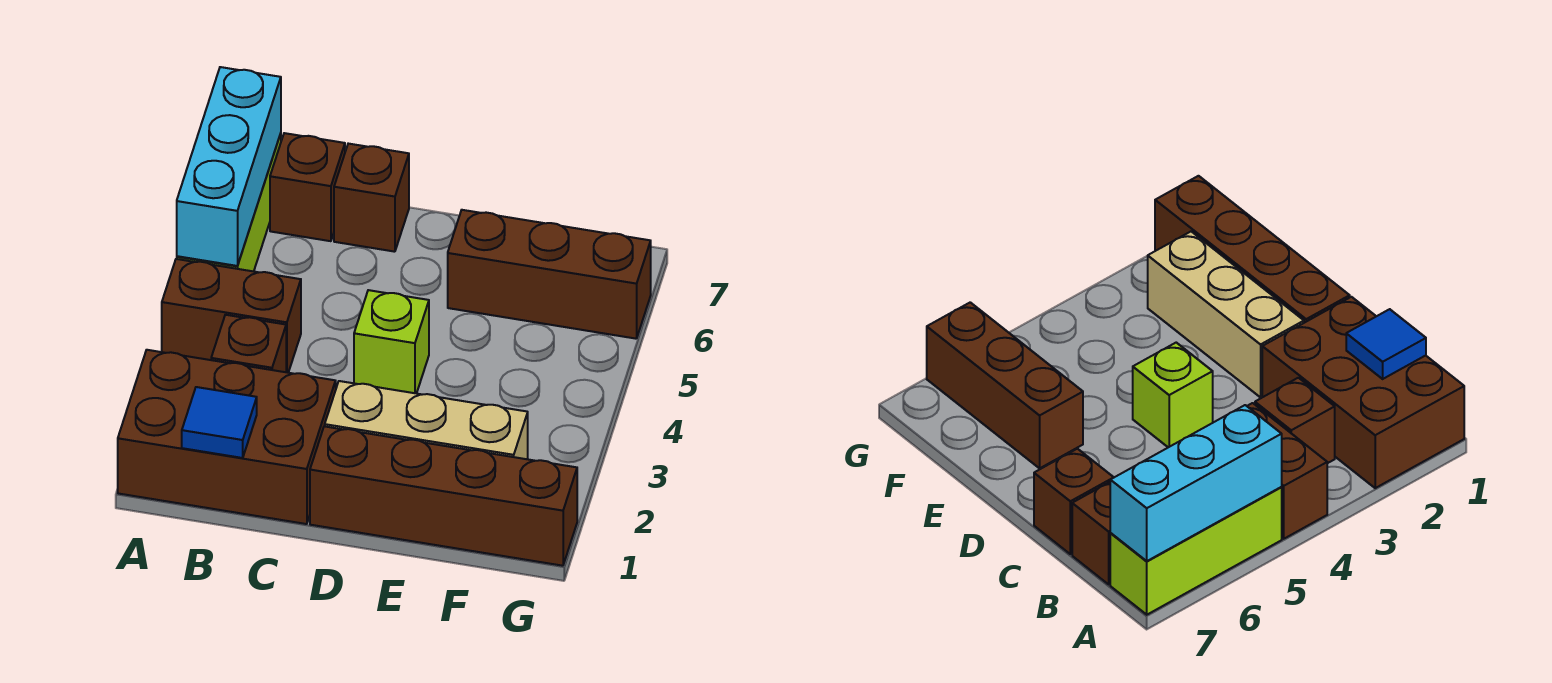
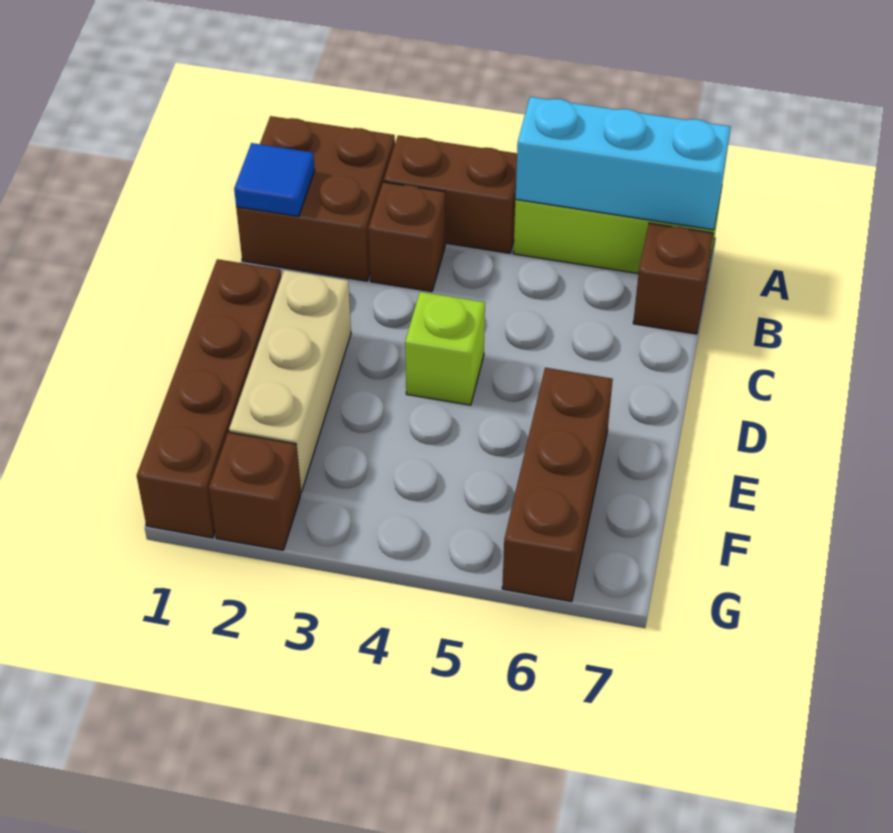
brown brick A1:C2 level 1 -> brown brick A1:B2 level 1
brown brick A4:B4 level 1 -> brown brick A3:A4 level 1
brown brick C7 level 1 -> brown brick G2 level 1

